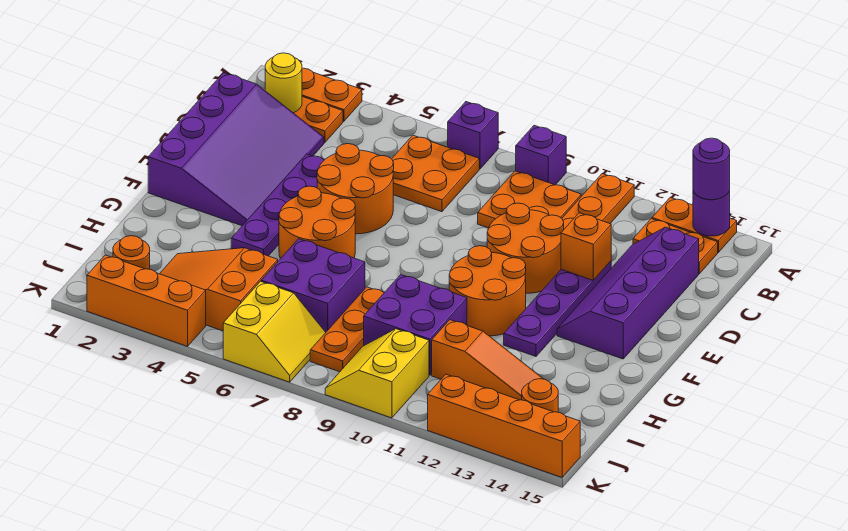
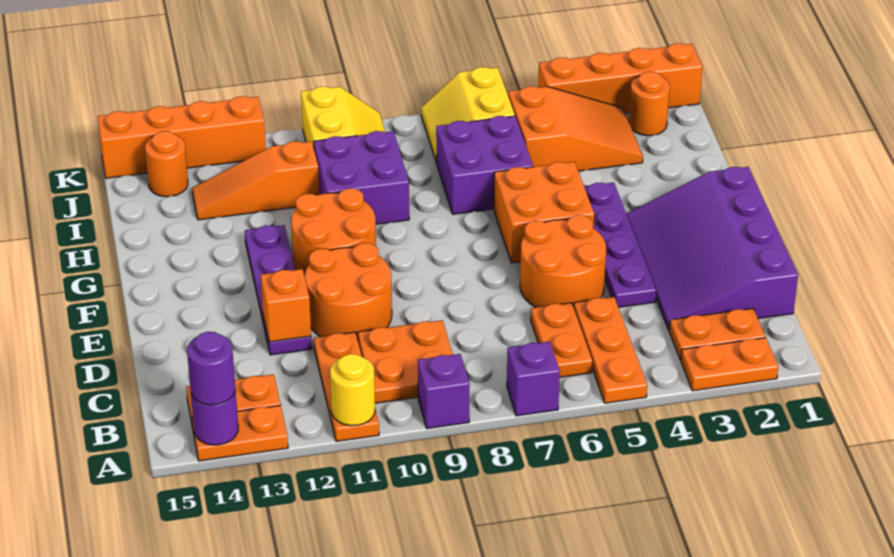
yellow round brick B2 level 2 -> yellow round brick A11 level 2
orange plate B6:C7 level 1 -> orange plate B6:C6 level 1
purple slope C13:F14 level 1 top 14 -> none
orange round brick F5:G6 level 1 -> orange brick F5:G6 level 1
orange plate H8:J8 level 1 -> orange plate A5:C5 level 1
orange brick K2:K4 level 1 -> orange brick K1:K4 level 1

